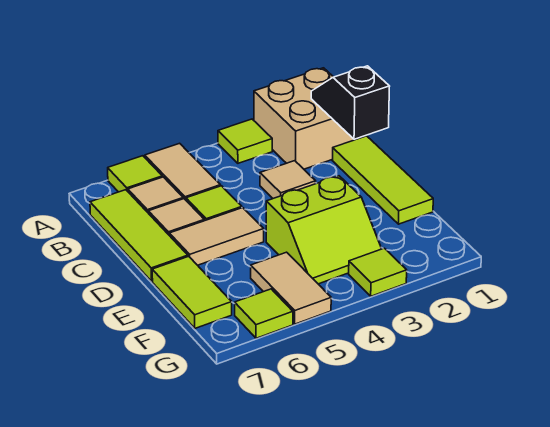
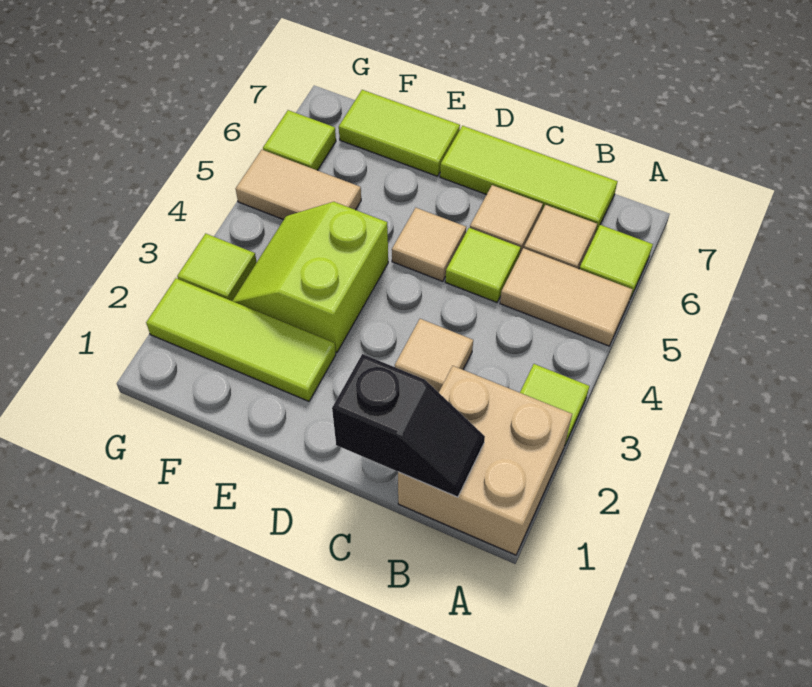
lime tile C1:E1 level 1 -> lime tile E2:G2 level 1
tan tile D5:D6 level 1 -> tan tile D5 level 1

